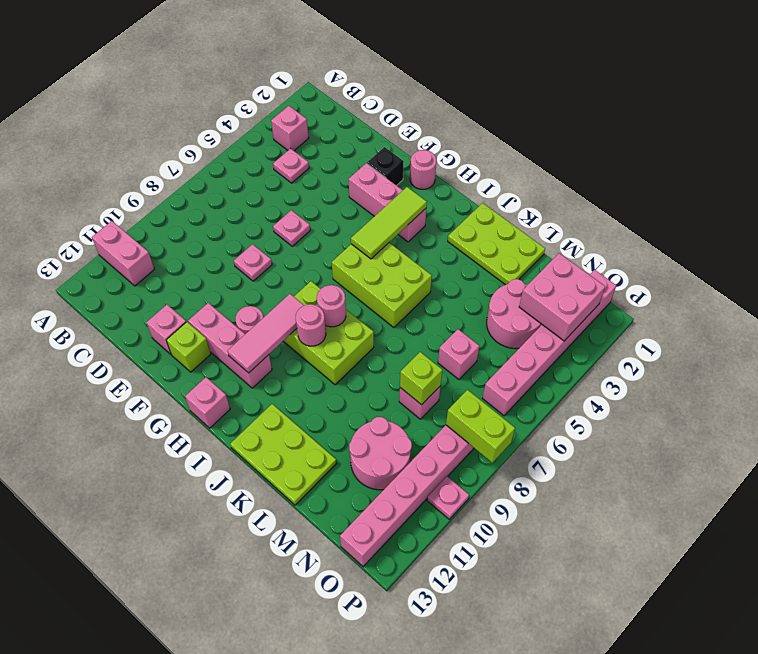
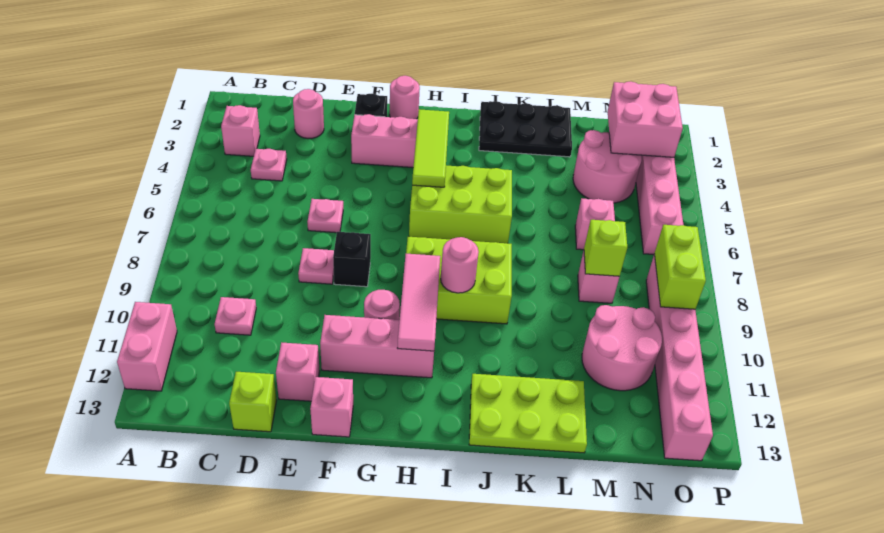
pink brick A11:B11 level 1 -> pink brick A11:A12 level 1
none -> black brick F8 level 1
lime brick F12 level 1 -> lime brick D13 level 1
pink brick H13 level 1 -> pink brick F13 level 1
pink round brick I8 level 2 -> pink round brick D2 level 1
lime plate J1:L2 level 1 -> black plate J1:L2 level 1
lime brick O8:P8 level 2 -> lime brick O8:O9 level 2
pink plate P10 level 1 -> pink plate C10 level 1

